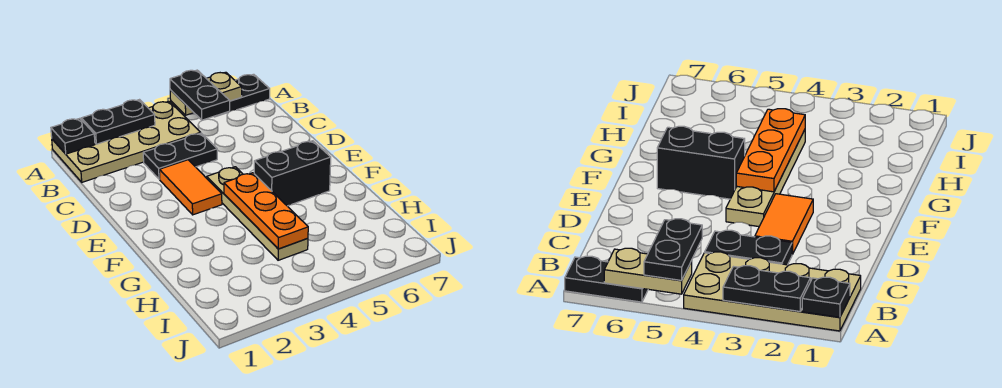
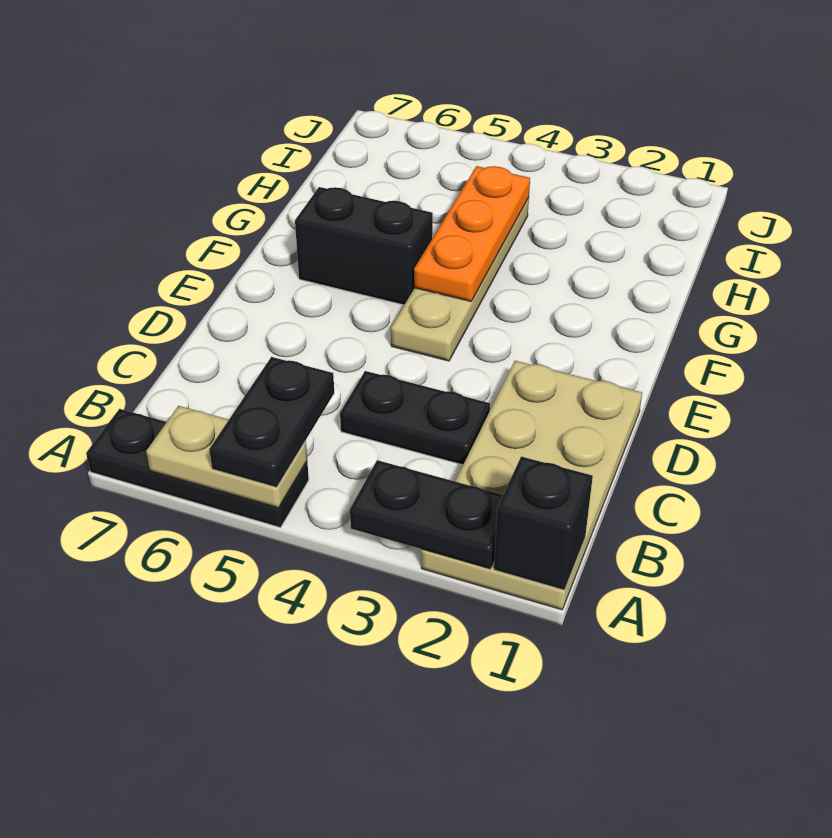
tan plate A1:B4 level 1 -> tan plate A1:D2 level 1
black plate A1 level 2 -> black brick A1 level 2
black plate A6:A7 level 1 -> black plate A5:A7 level 1
orange tile D3:E3 level 1 -> none

